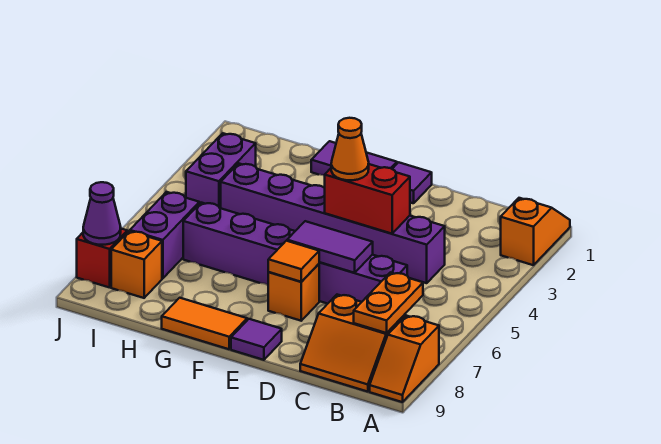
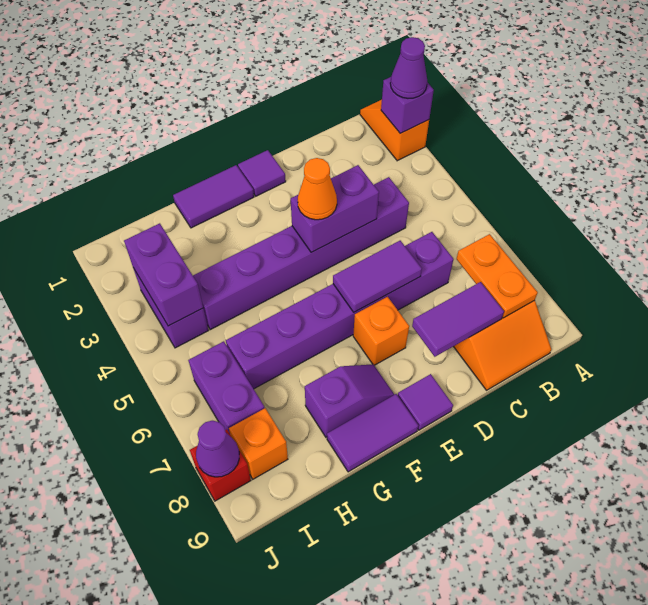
none -> purple brick A2 level 2
none -> purple cone A2 level 3
orange slope A8:A9 level 1 top 8 -> none
none -> purple tile C8:D8 level 2
red brick D4:E4 level 2 -> purple brick D4:E4 level 2
orange tile E7 level 2 -> none
none -> purple slope F8:G8 level 1 top G
orange tile F9:G9 level 1 -> purple tile F9:G9 level 1
none -> purple brick I3:I4 level 2

